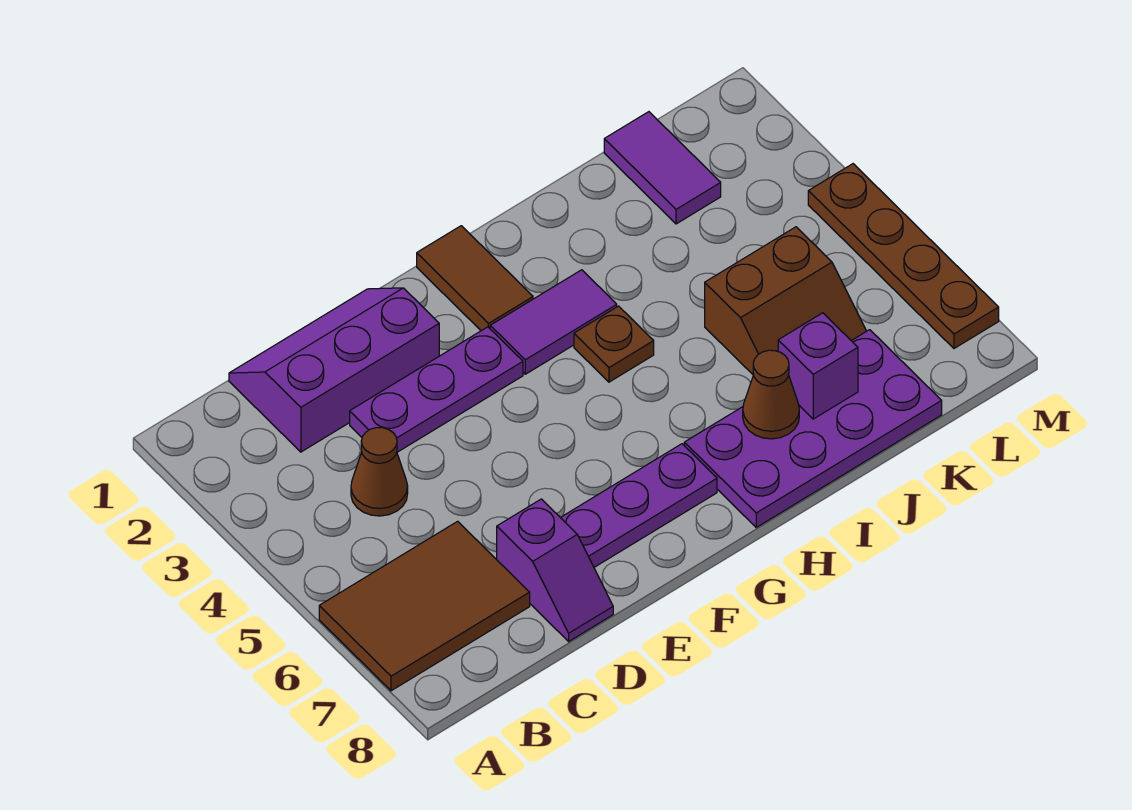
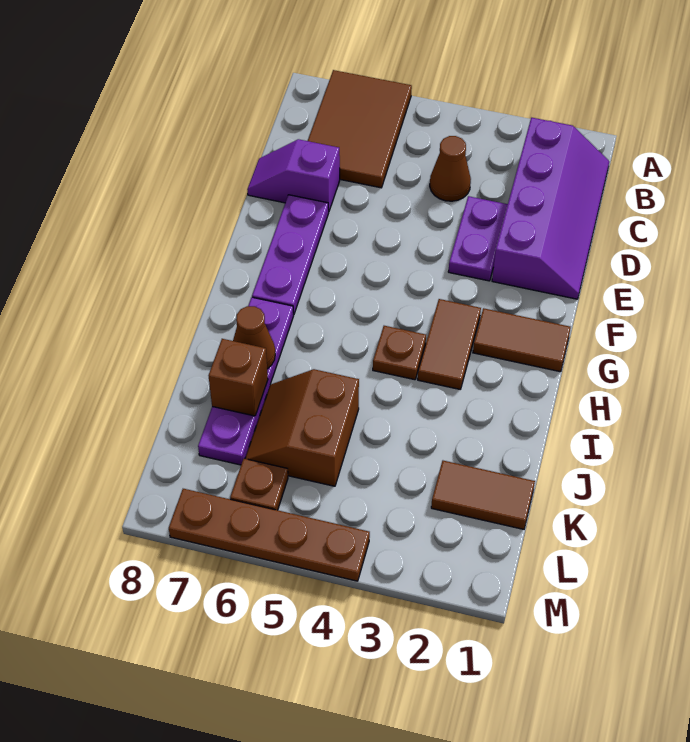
purple slope C1:E2 level 1 top 2 -> purple slope B1:E2 level 1 top 2
purple plate D3:F3 level 1 -> purple plate D3:E3 level 1
purple tile G3:H3 level 1 -> brown tile G3:H3 level 1
purple plate H7:K8 level 1 -> purple plate H7:K7 level 1
purple brick J7 level 2 -> brown brick J7 level 2
purple tile K1:K2 level 1 -> brown tile K1:K2 level 1
none -> brown plate L6 level 1

